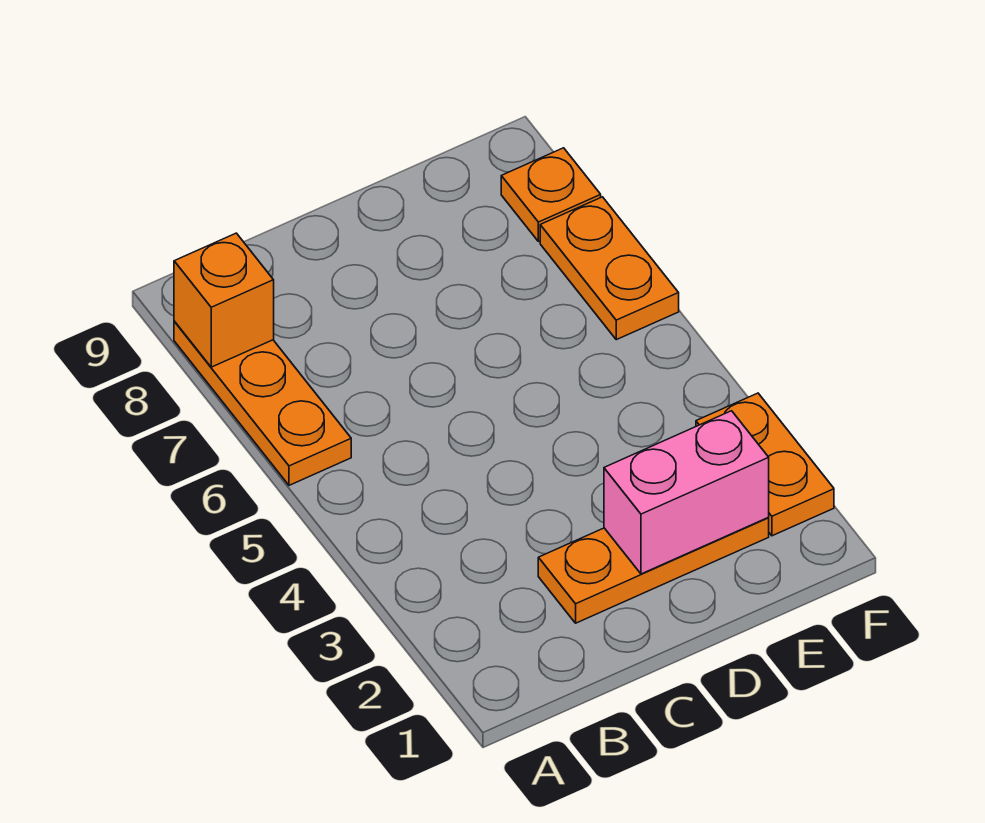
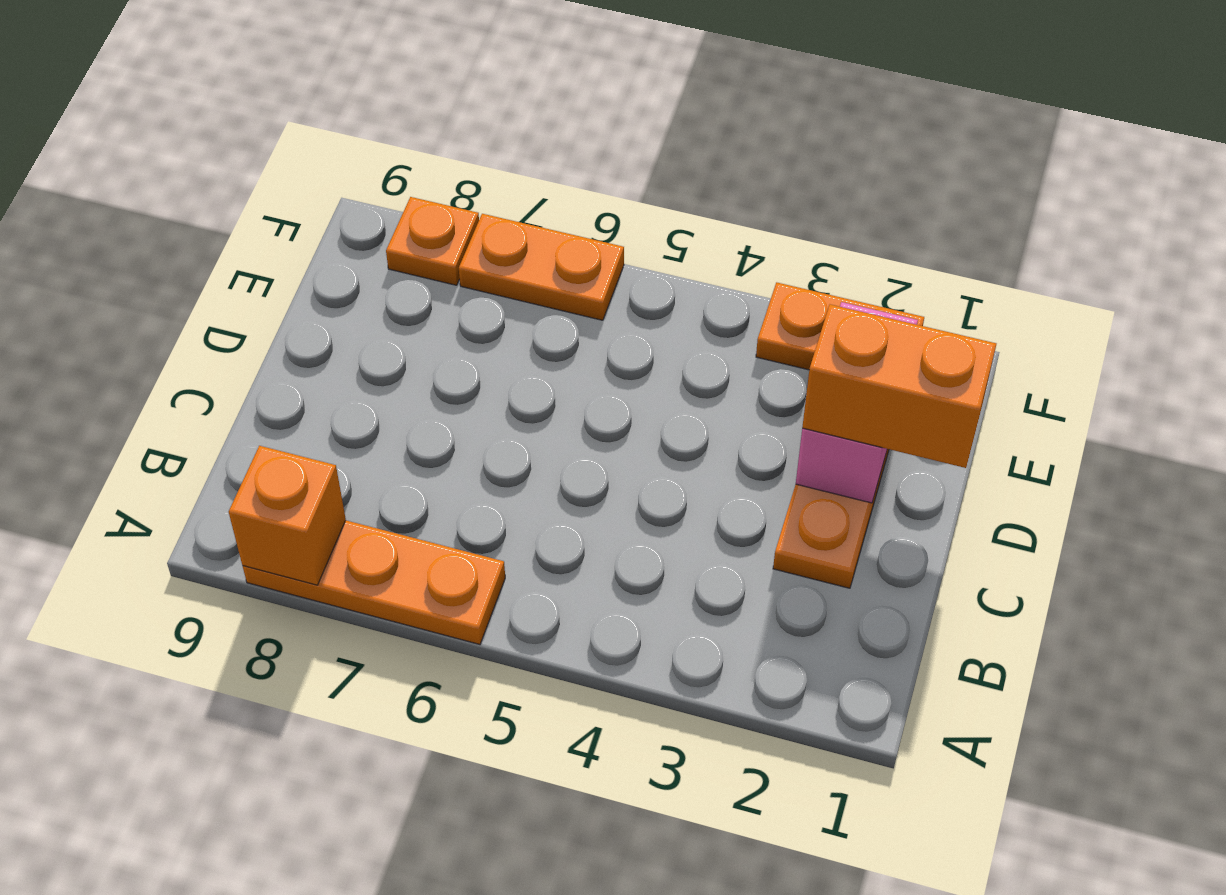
none -> orange brick D1:D2 level 3

